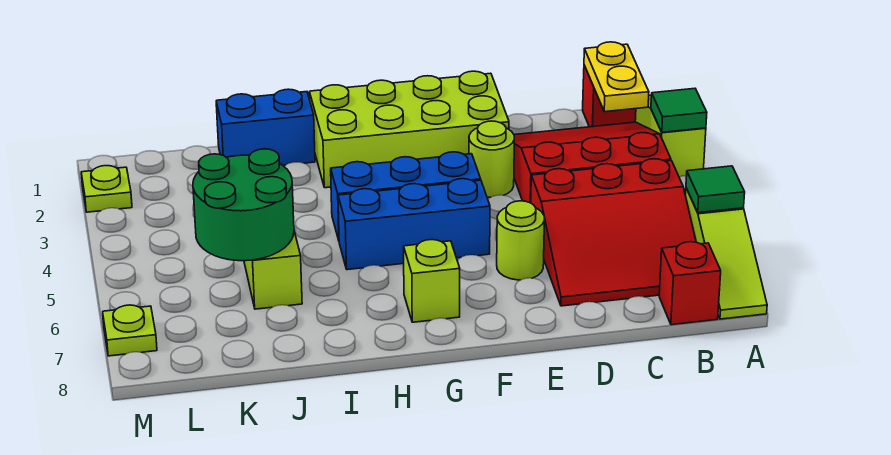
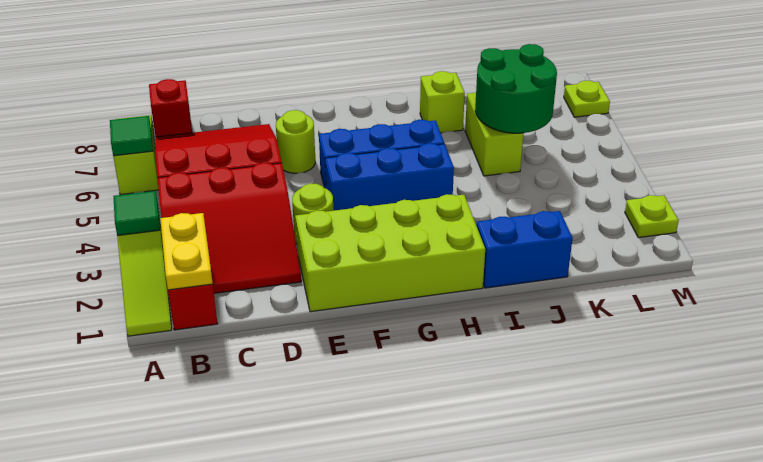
lime brick G7 level 1 -> lime brick I7 level 1

